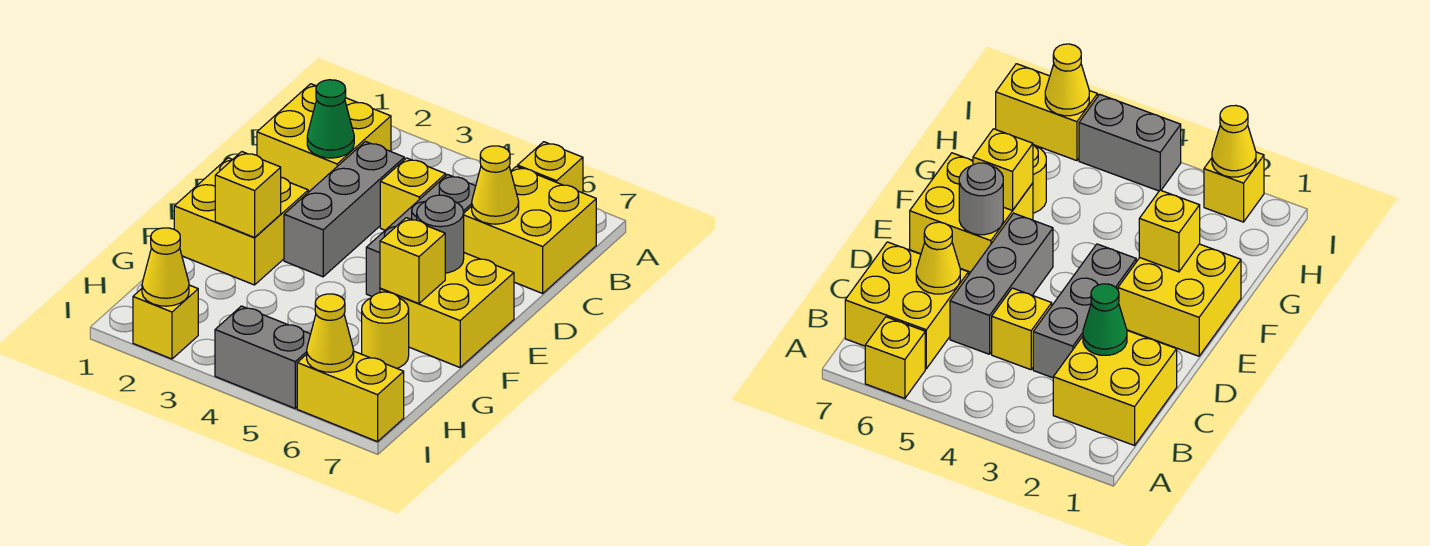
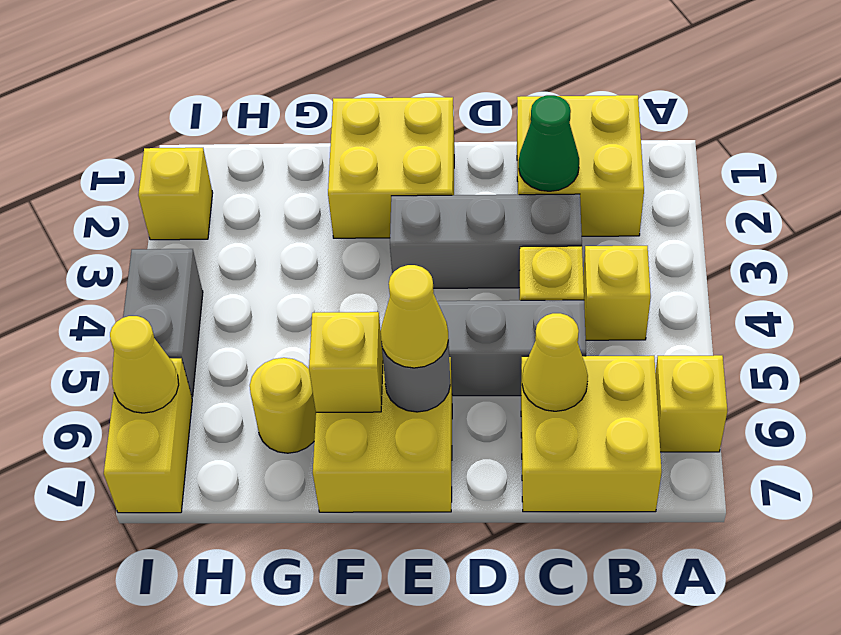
yellow brick F2 level 2 -> yellow brick B4 level 1
yellow cone I2 level 2 -> yellow cone E6 level 3

